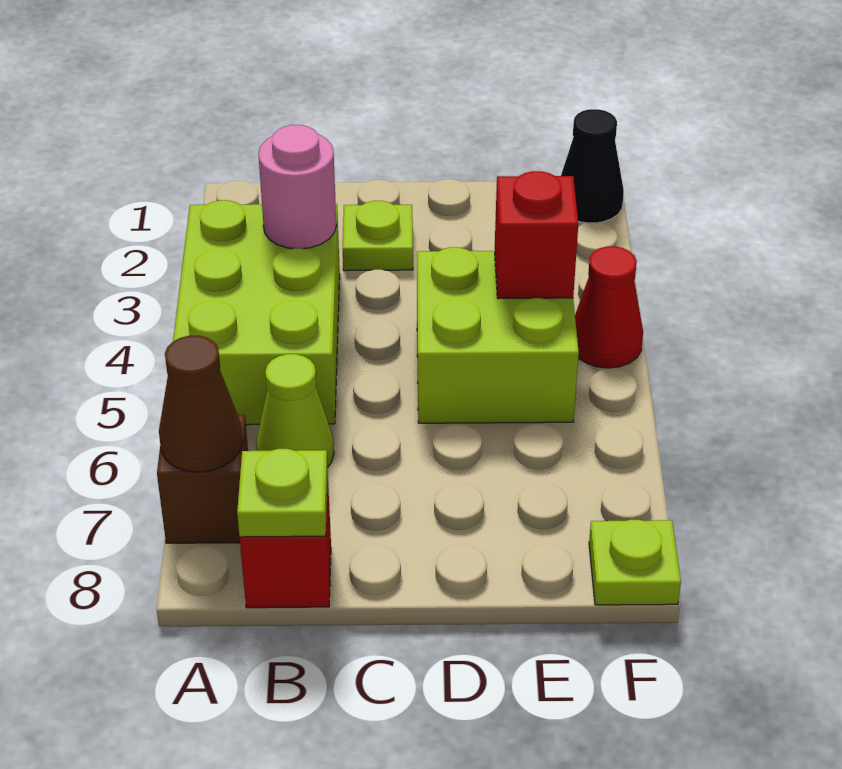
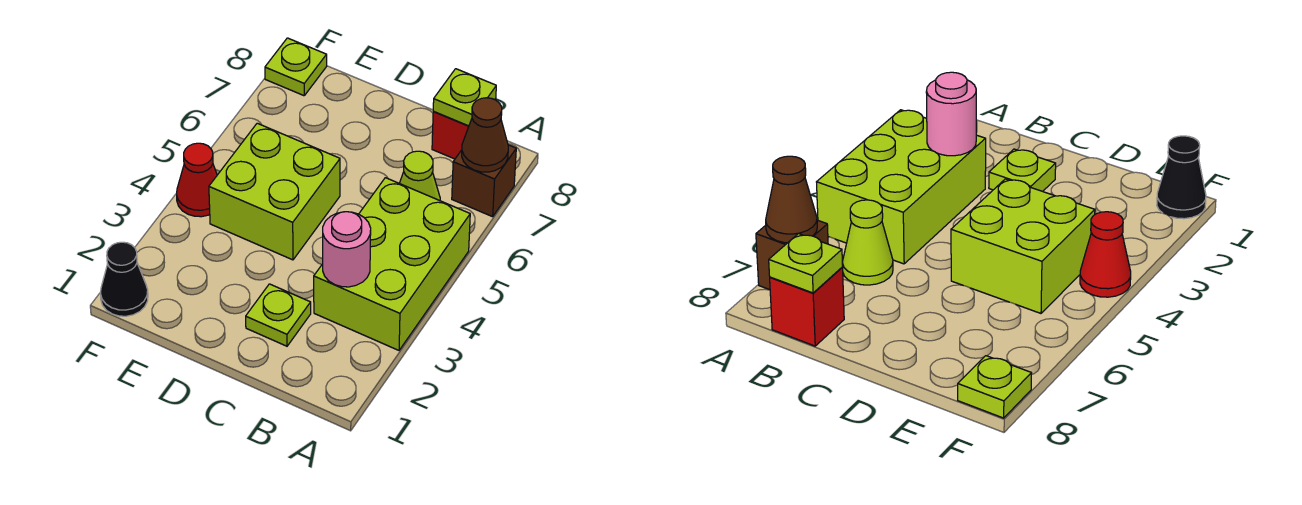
red brick E4 level 2 -> none

